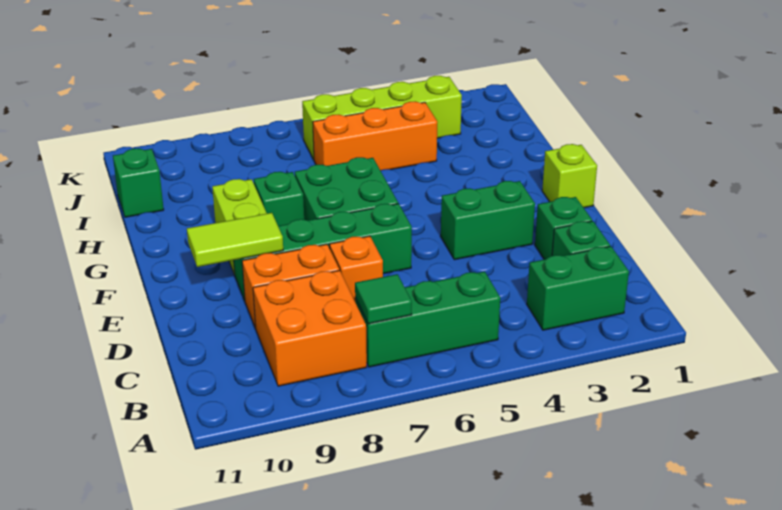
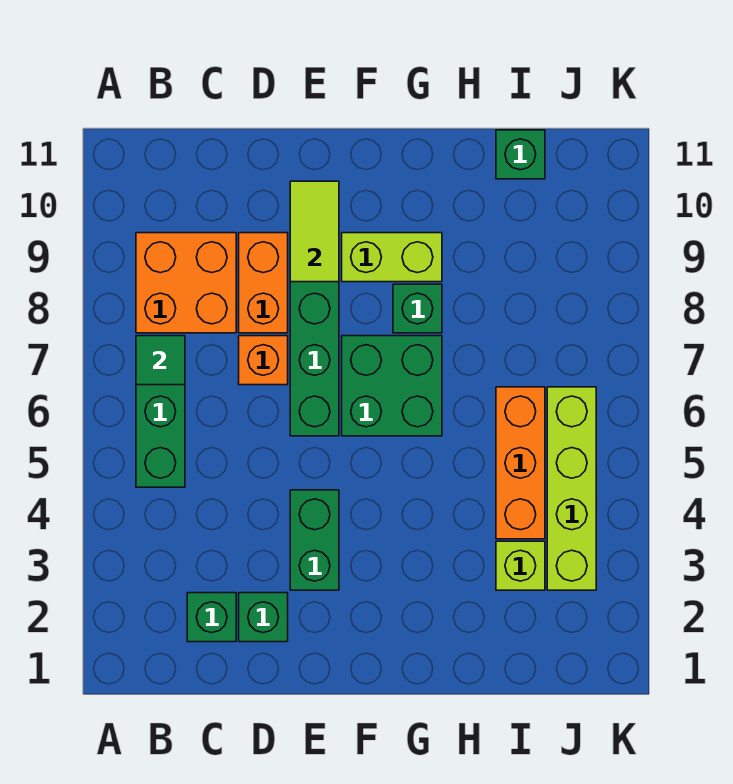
green brick B2:B3 level 1 -> none
lime brick F1 level 1 -> lime brick I3 level 1

